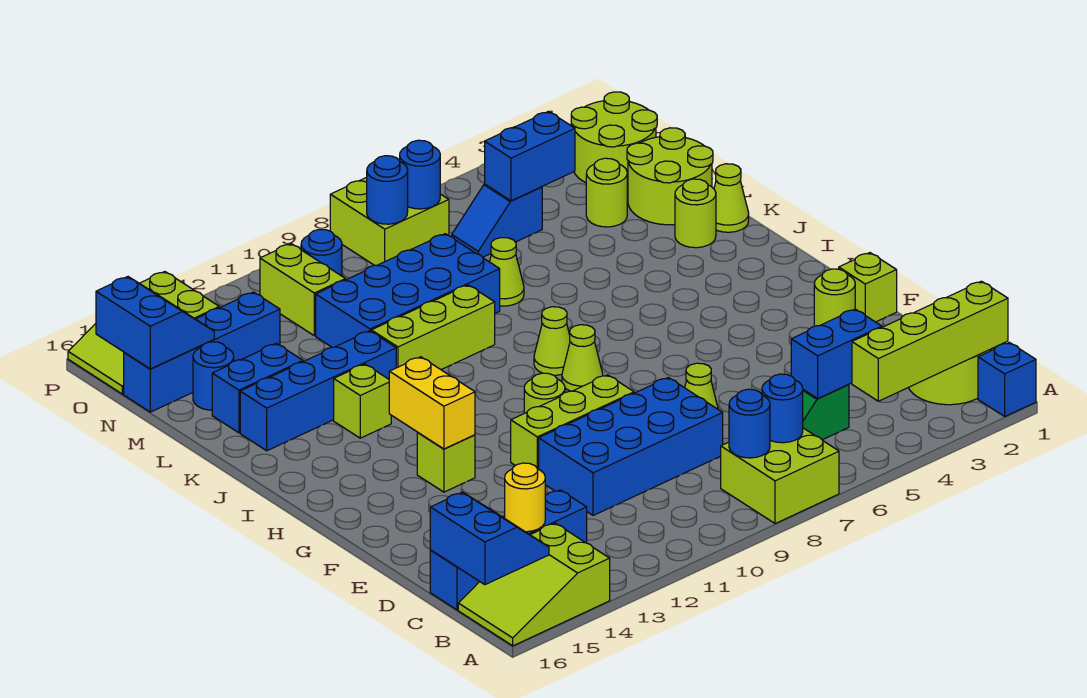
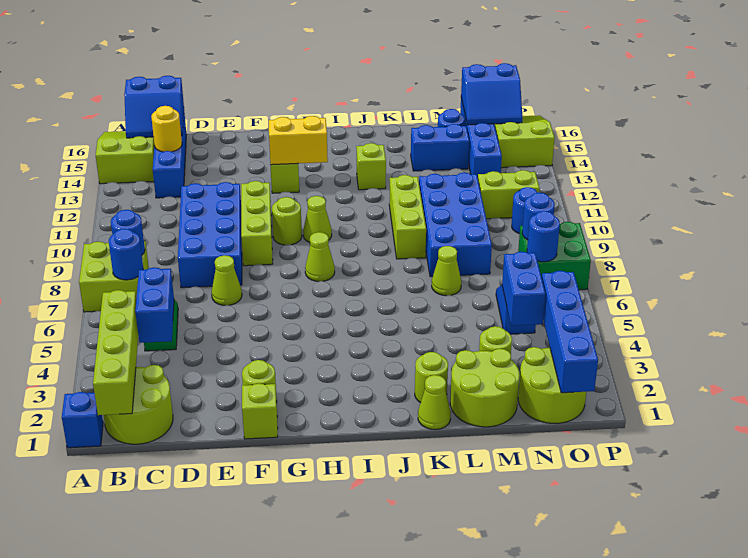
lime cone I8 level 1 -> lime cone H10 level 1
blue brick K12:K15 level 1 -> blue brick O1:O4 level 2
blue brick L14:L15 level 1 -> blue brick L14:M14 level 1
lime brick O7:P8 level 1 -> green brick O7:P8 level 1

